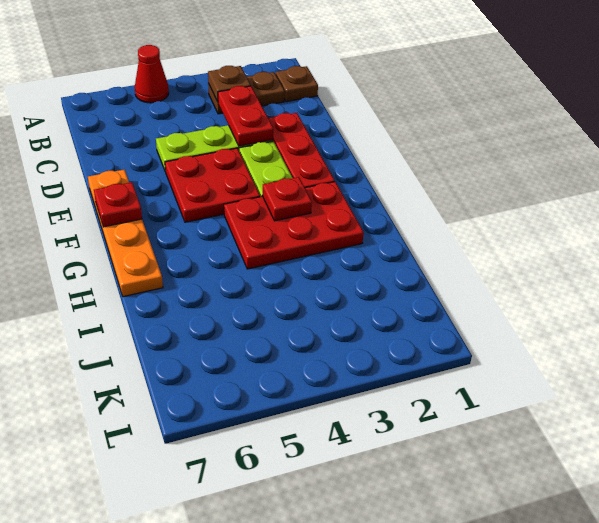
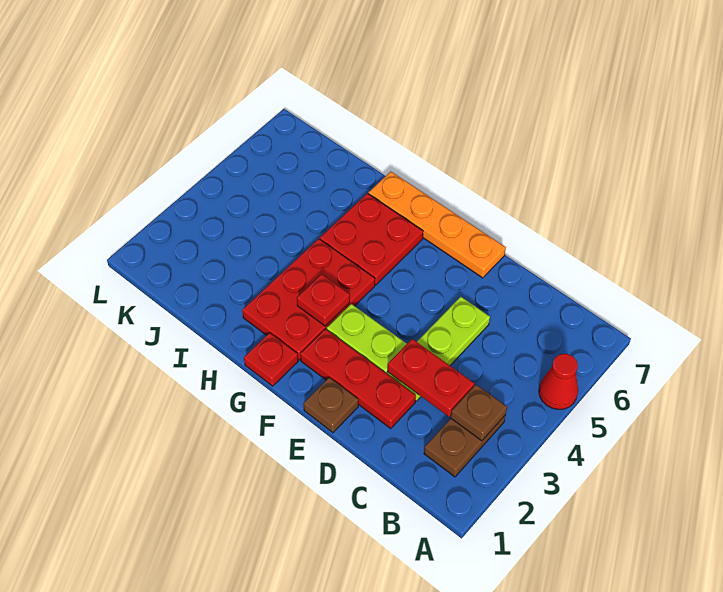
brown plate B1 level 1 -> brown plate E1 level 1
red plate E4:F5 level 1 -> red plate G5:H6 level 1
red plate F7 level 2 -> red plate G1 level 1

